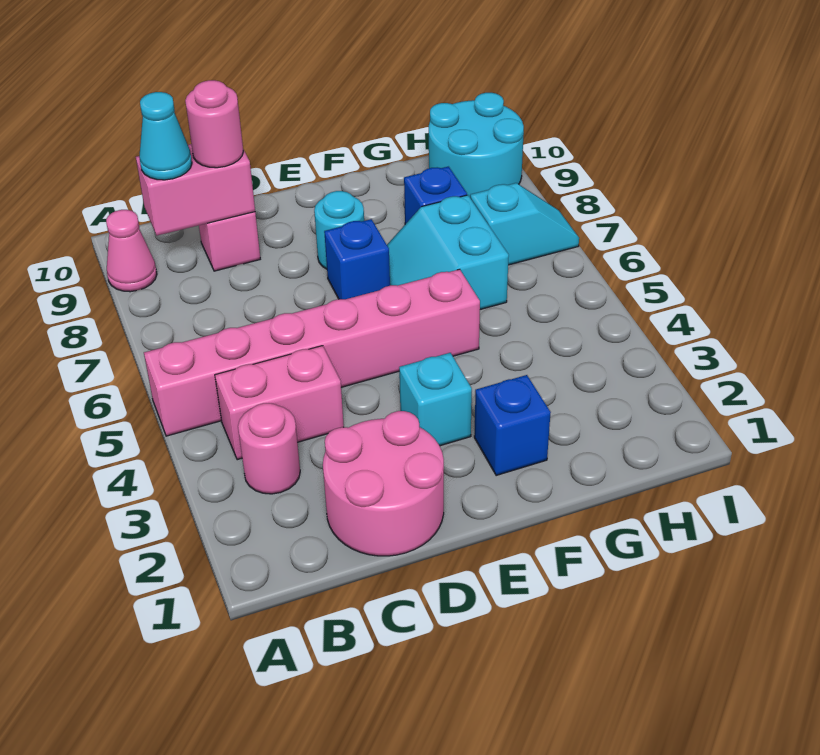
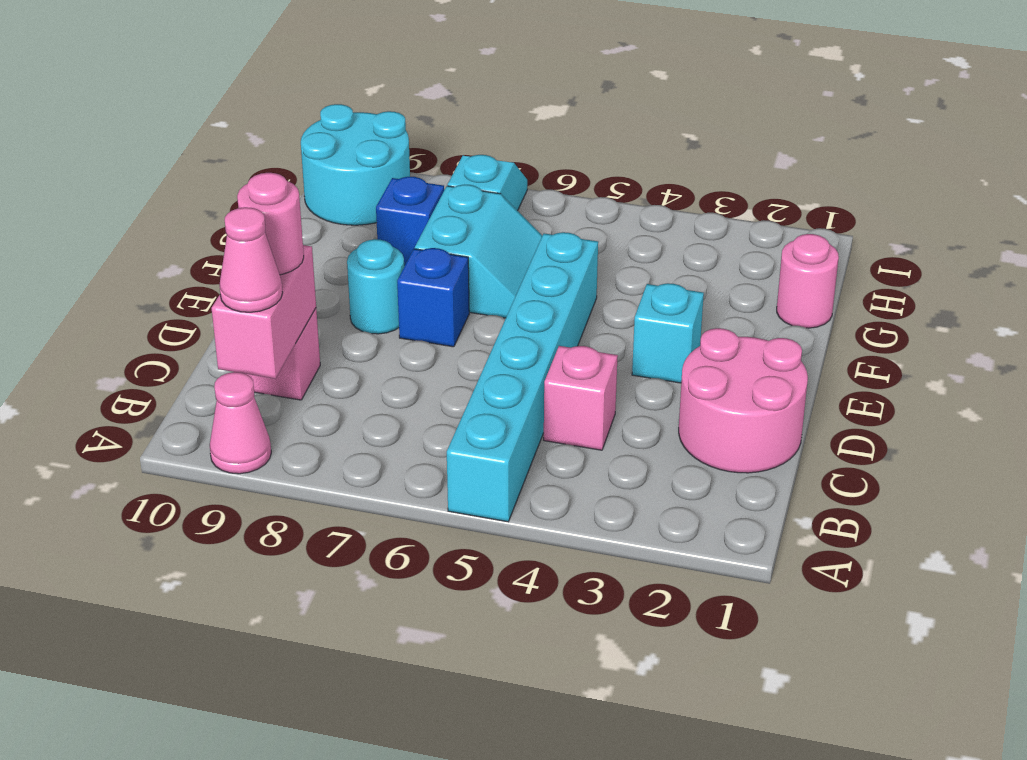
pink brick A5:F5 level 1 -> cyan brick A5:F5 level 1
pink round brick B3 level 1 -> pink round brick G1 level 1
pink brick B4:C4 level 1 -> pink brick C4 level 1
cyan cone B9 level 3 -> pink cone B9 level 3
blue brick F2 level 1 -> none
cyan slope F6:G7 level 1 top G -> cyan slope F6:G7 level 1 top 7

